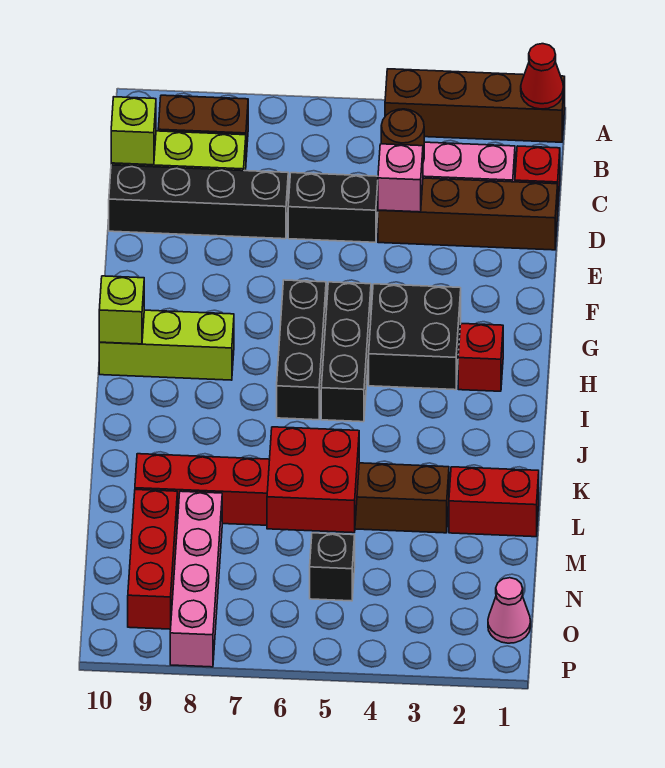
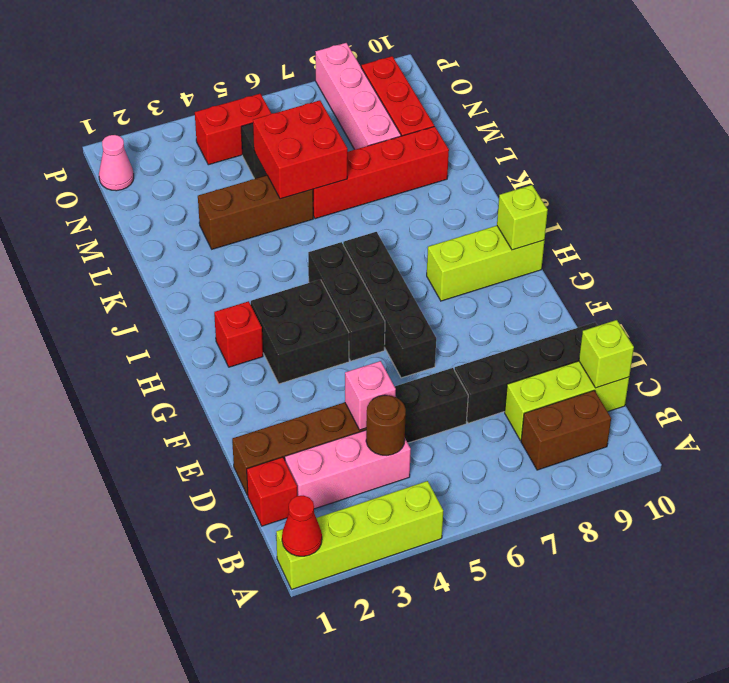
brown brick A1:A4 level 1 -> lime brick A1:A4 level 1
black brick G6:I6 level 1 -> black brick F6:I6 level 1
red brick L1:L2 level 1 -> red brick O4:O5 level 1

